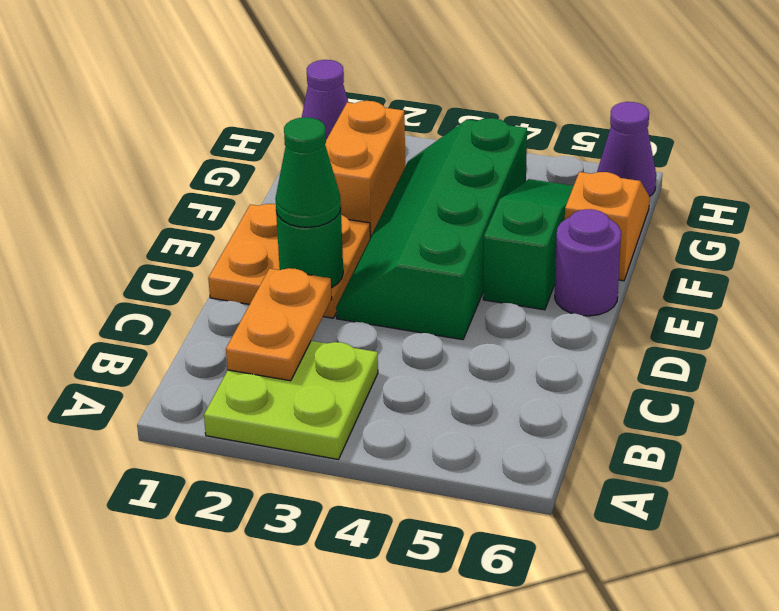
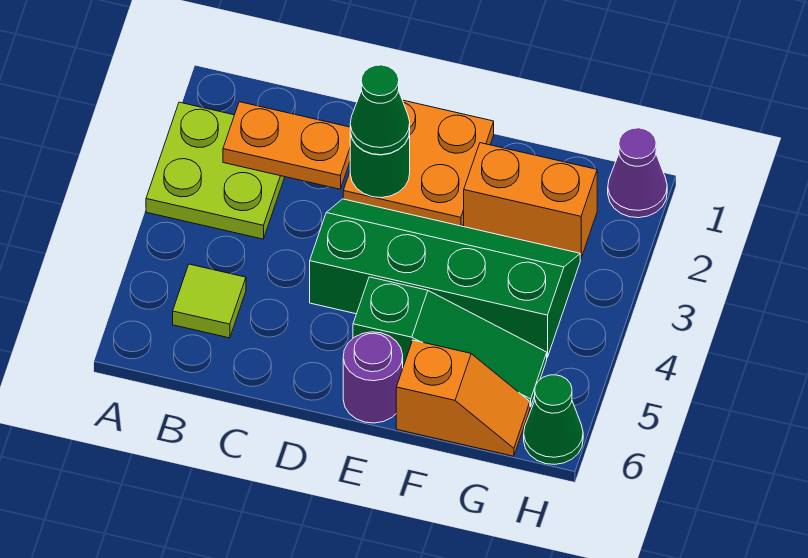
none -> lime tile B5 level 1
purple cone H6 level 1 -> green cone H6 level 1

